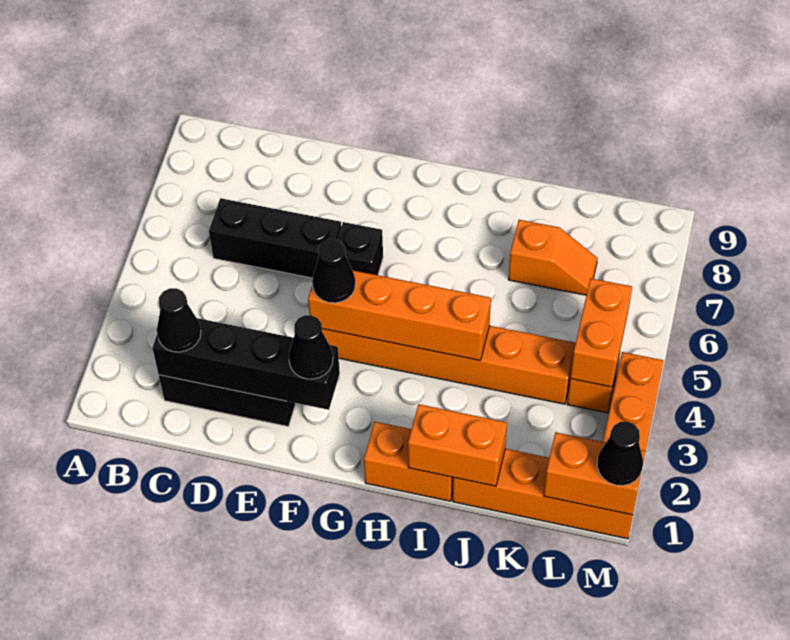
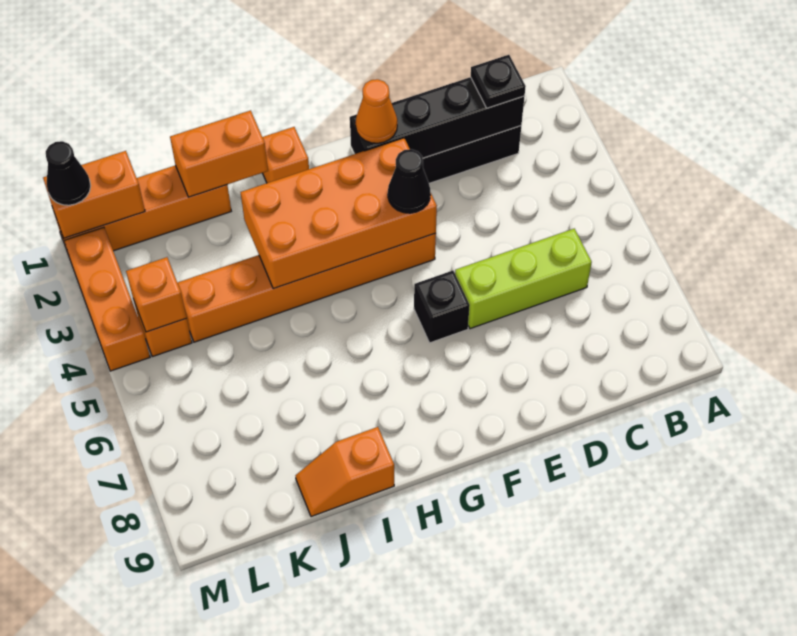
black cone C2 level 3 -> black plate C2 level 3
black brick C6:E6 level 1 -> lime brick C6:E6 level 1
black cone F2 level 3 -> orange cone F2 level 3
orange brick F4:I4 level 2 -> orange brick F3:I4 level 2
orange brick H1:I1 level 1 -> orange brick H1 level 1
orange slope J7:K7 level 1 top J -> orange slope I9:J9 level 1 top I
orange brick L4:L5 level 2 -> orange brick L4 level 2

